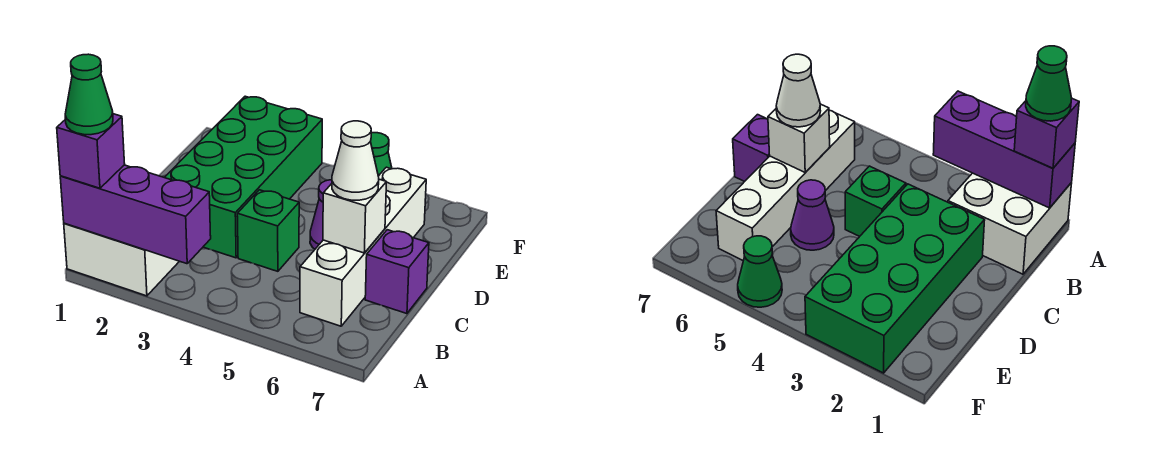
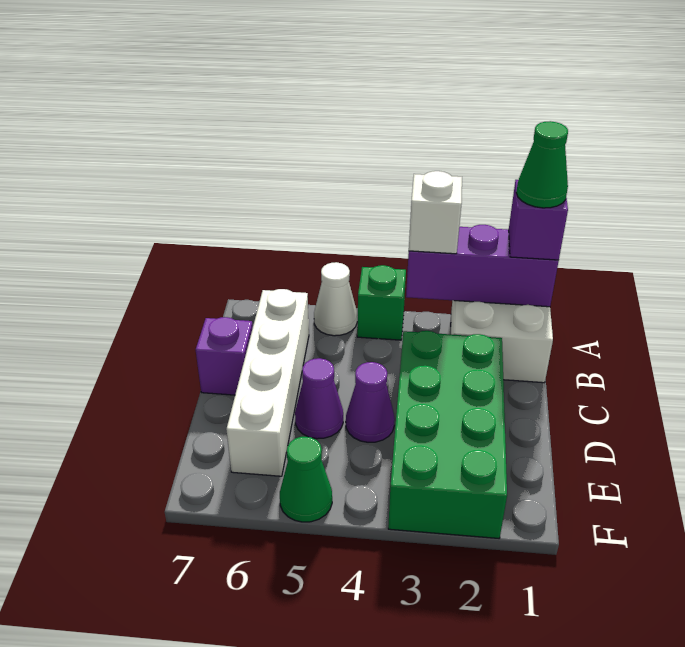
green brick C4 level 1 -> green brick A4 level 1
white brick C6 level 2 -> white brick A3 level 3
white cone C6 level 3 -> white cone A5 level 1
none -> purple cone D4 level 1

